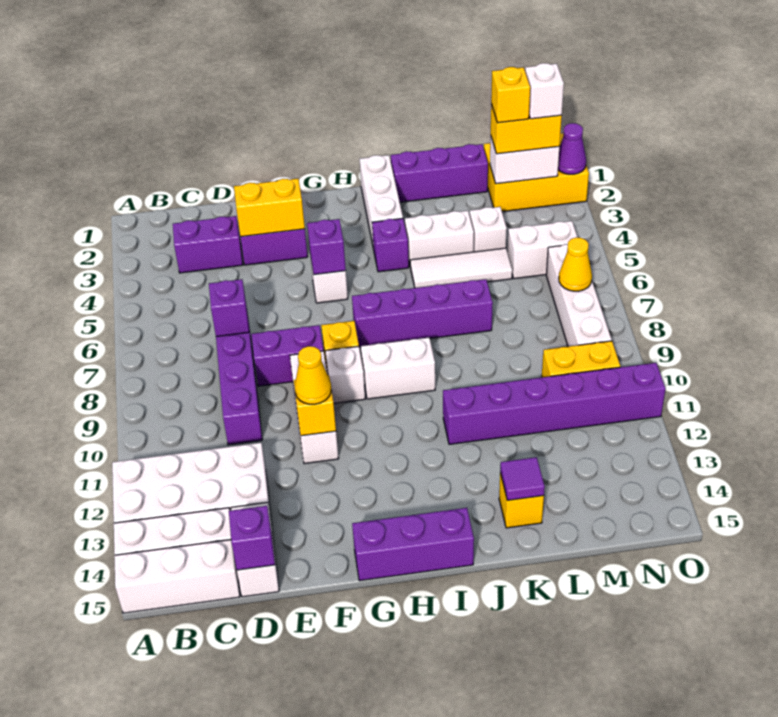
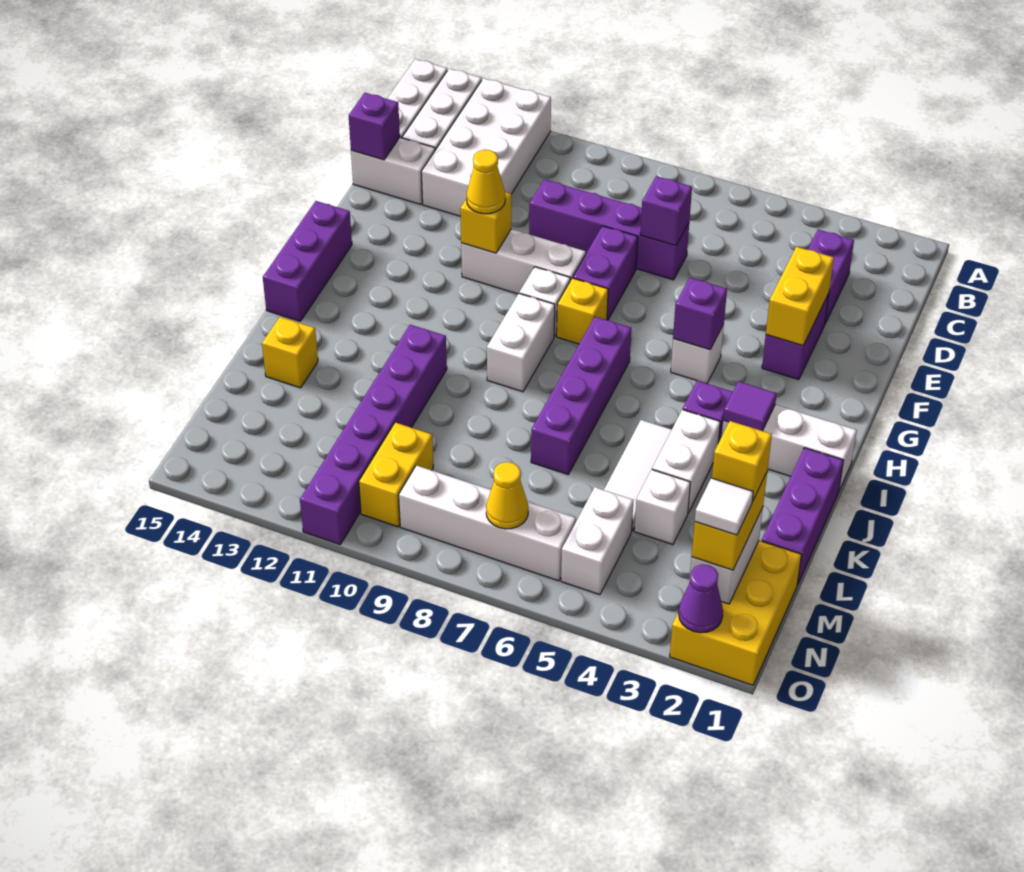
purple tile K14 level 2 -> purple tile I3 level 2
white brick N2 level 4 -> white tile N2 level 4

